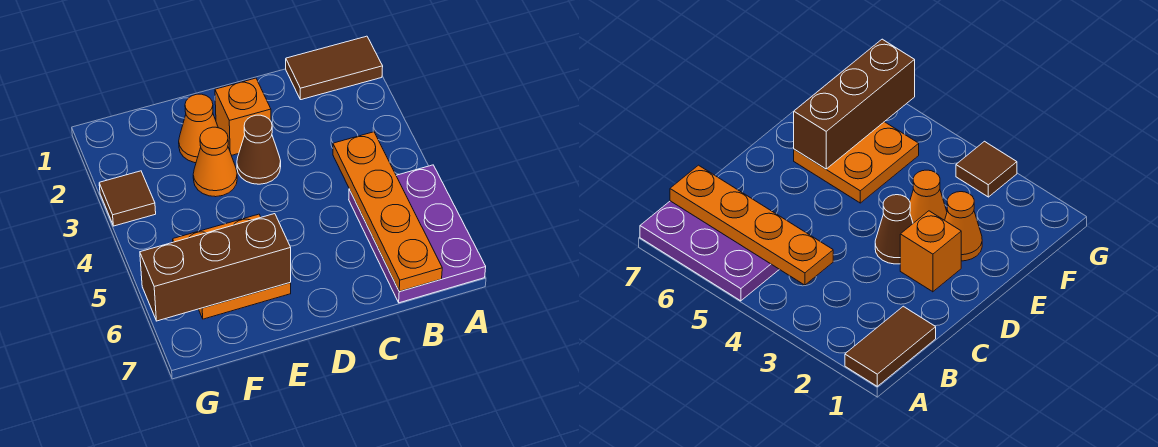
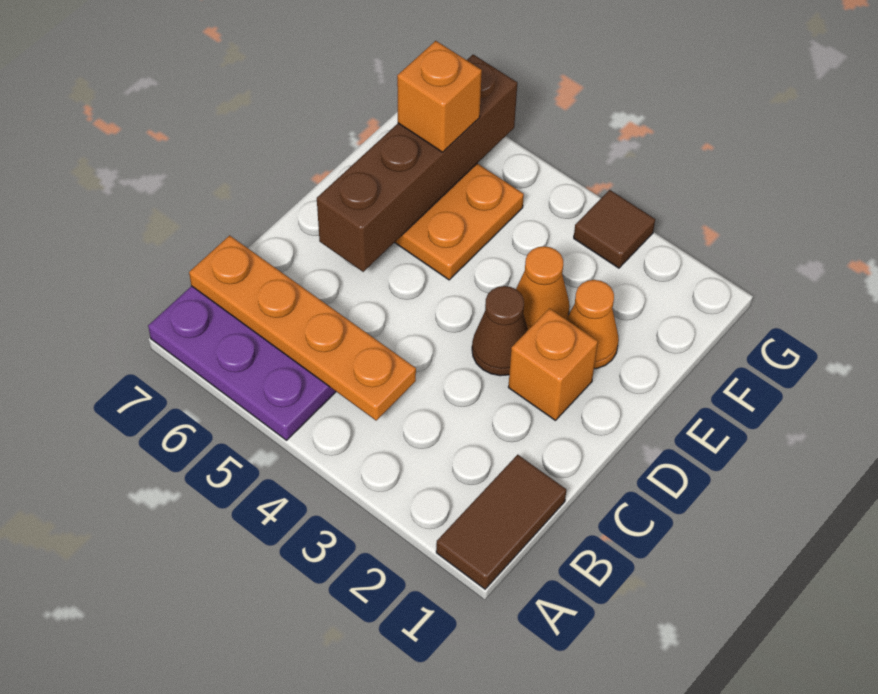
brown brick E6:G6 level 2 -> brown brick D6:G6 level 2
none -> orange brick F6 level 3

